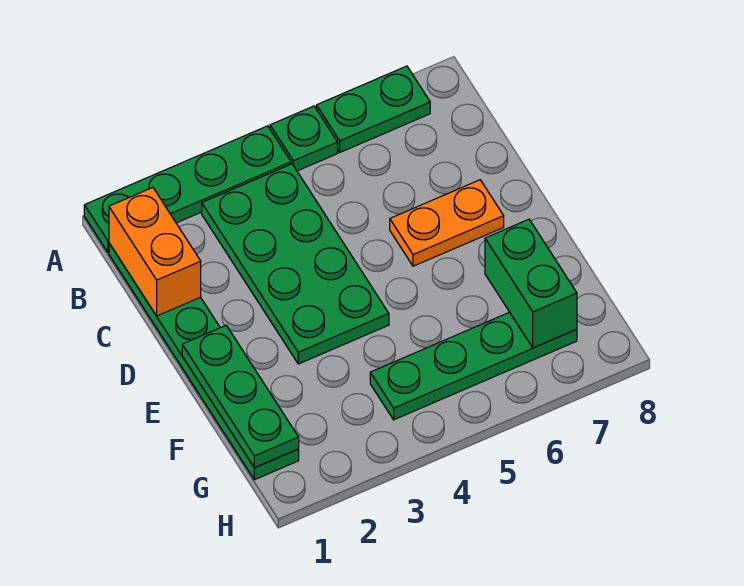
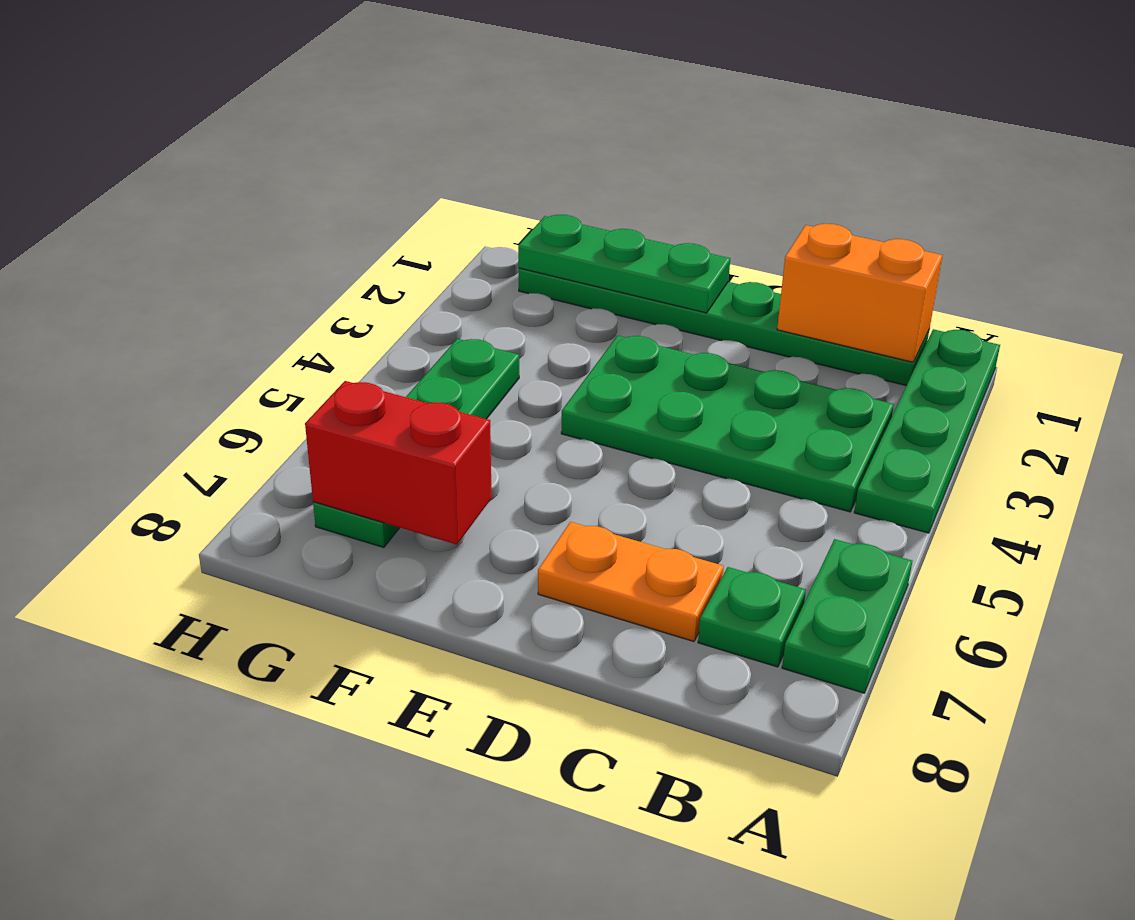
green plate A5 level 1 -> green plate B7 level 1
orange plate D6:D7 level 1 -> orange plate C7:D7 level 1
green brick F7:G7 level 2 -> red brick F7:G7 level 2

